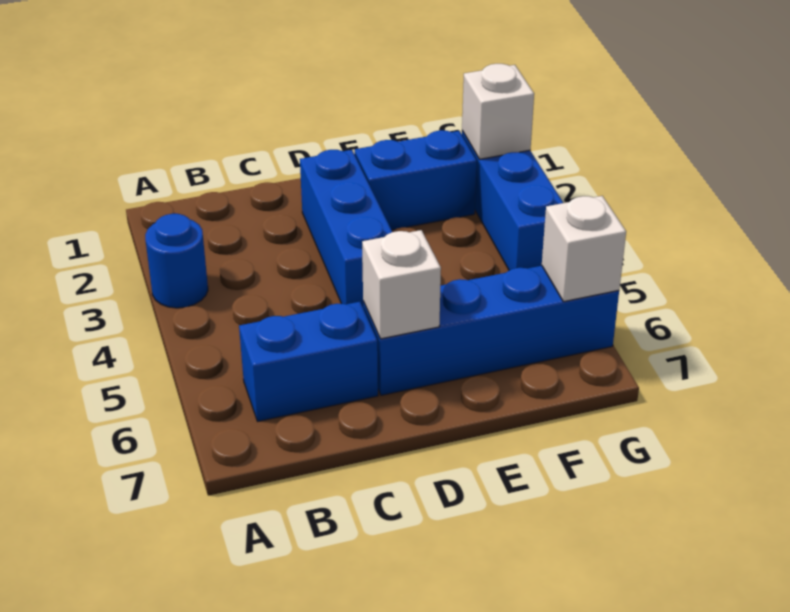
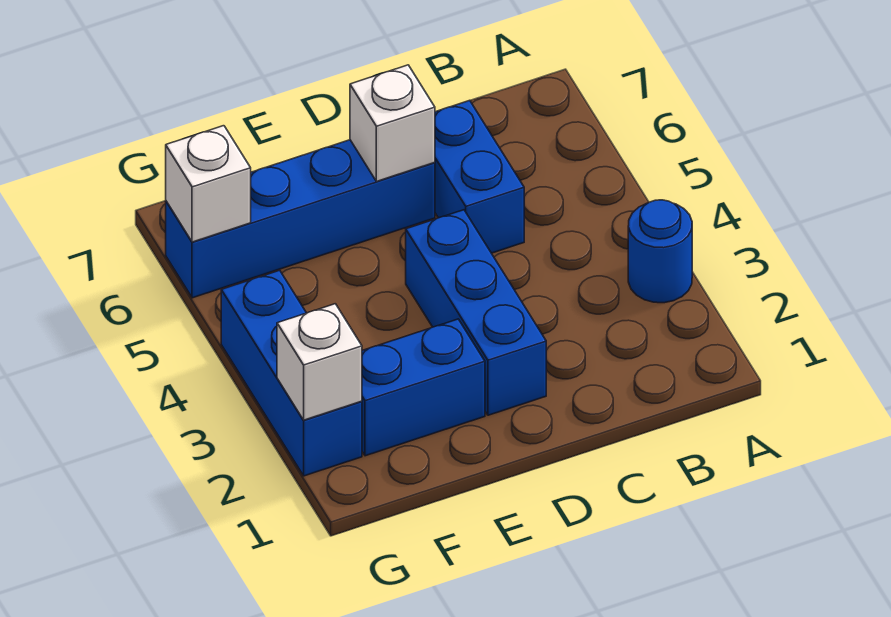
blue brick B6:C6 level 1 -> blue brick C5:C6 level 1

